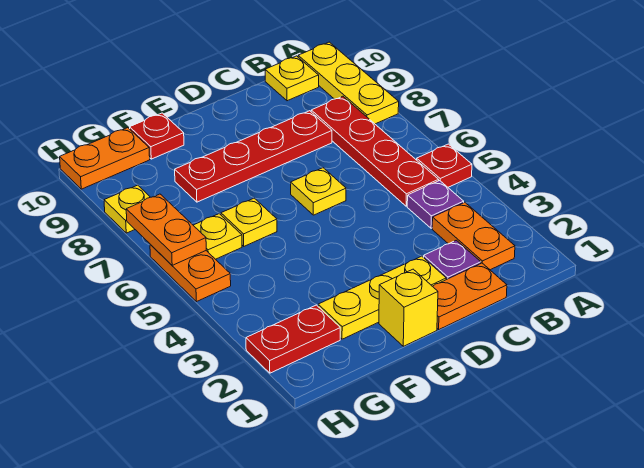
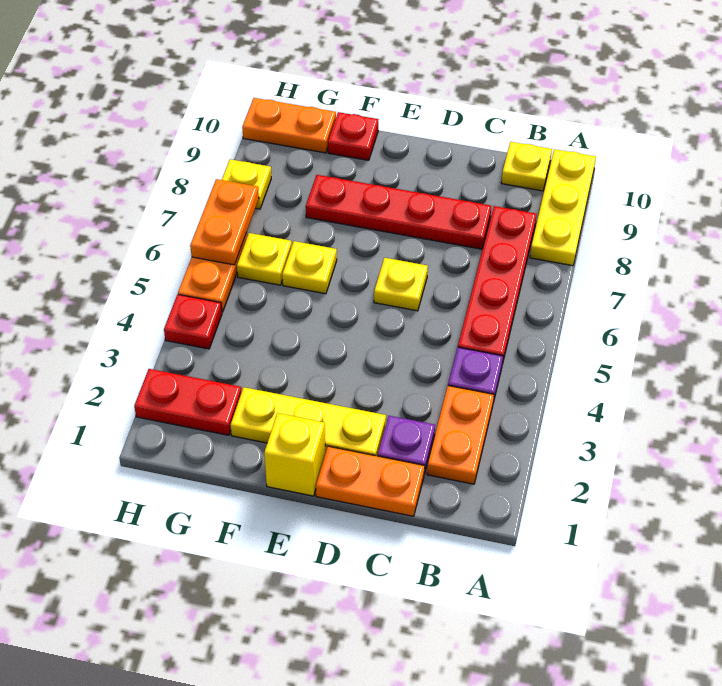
red plate A5 level 1 -> red plate H4 level 1

